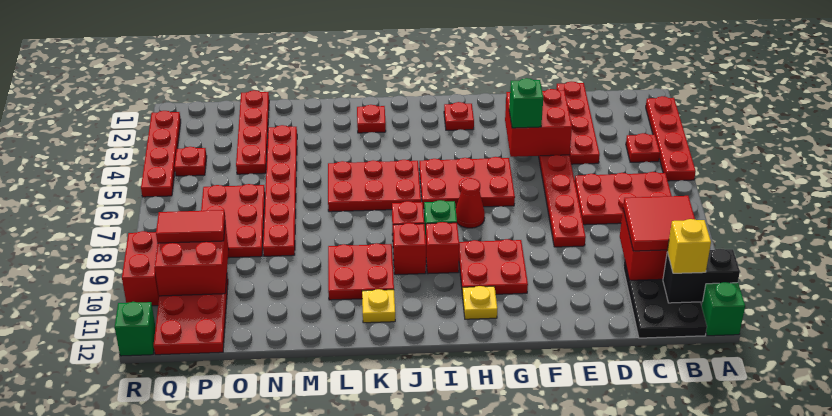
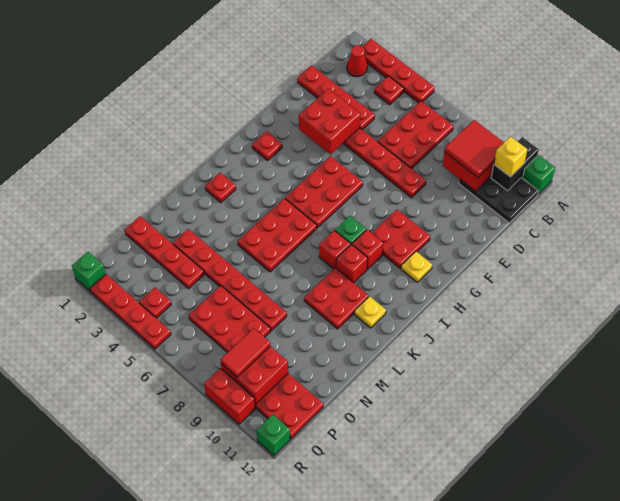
green brick F4 level 3 -> green brick R1 level 1
red cone H7 level 1 -> red cone B2 level 1

